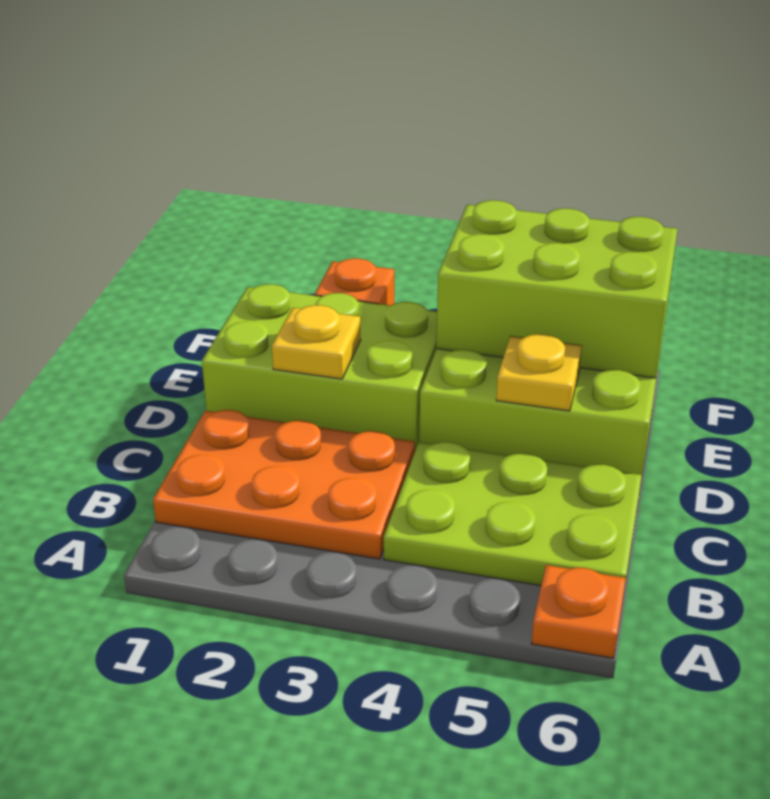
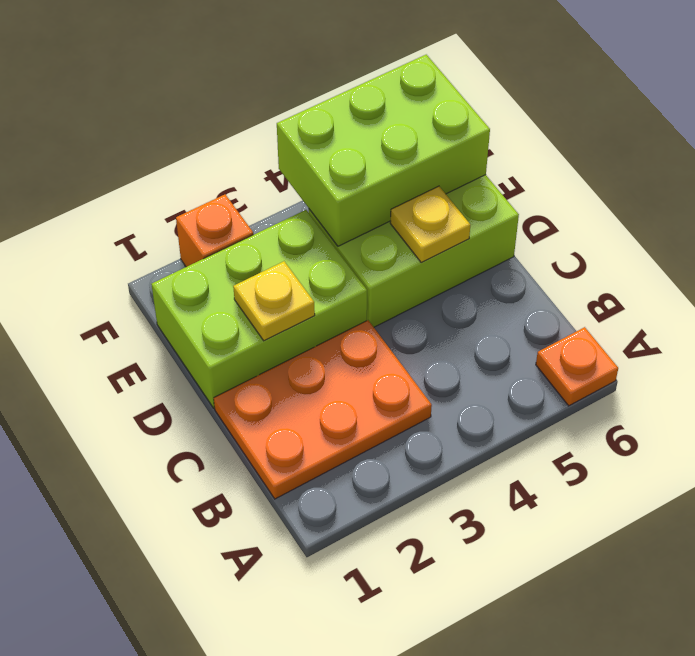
lime plate B4:C6 level 1 -> none

